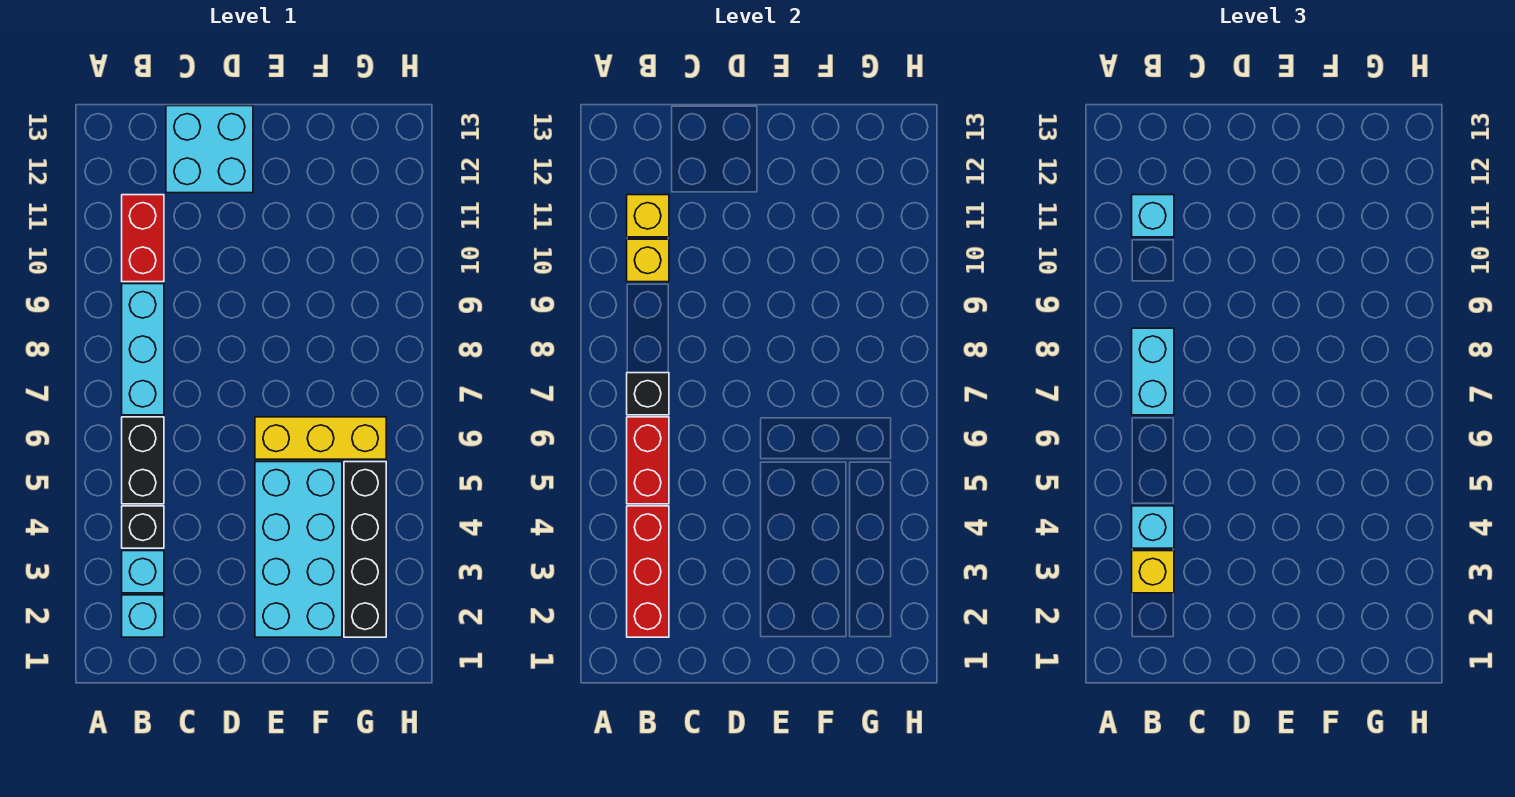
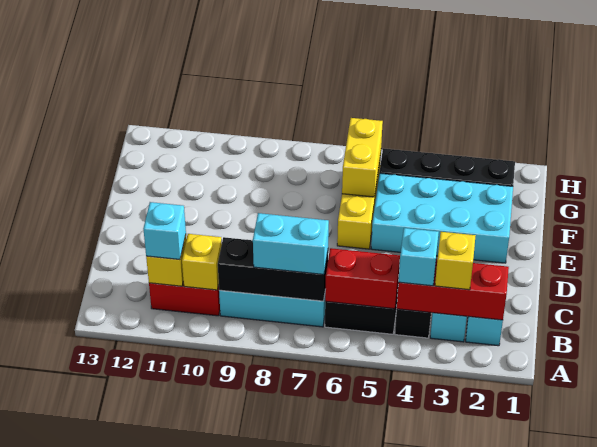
black brick B7 level 2 -> black brick B7:B9 level 2
cyan brick C12:D13 level 1 -> none
none -> yellow brick F6:G6 level 2

